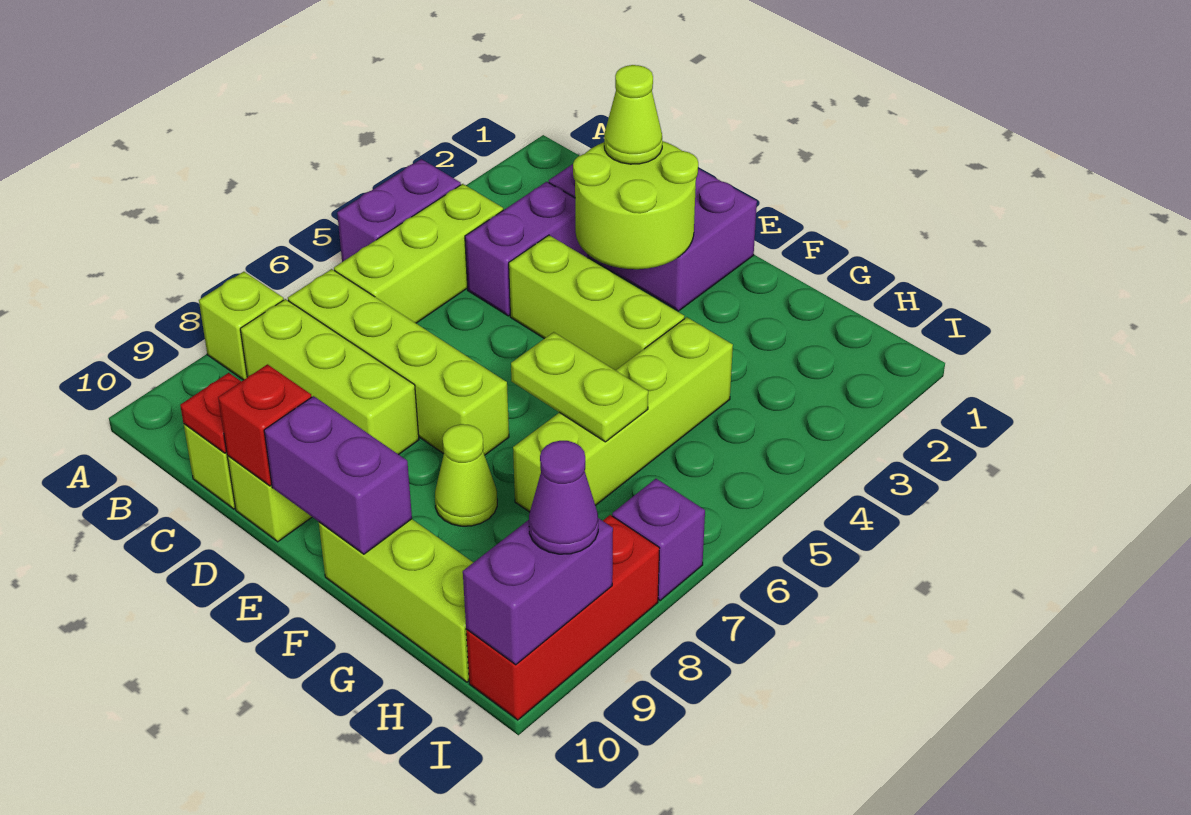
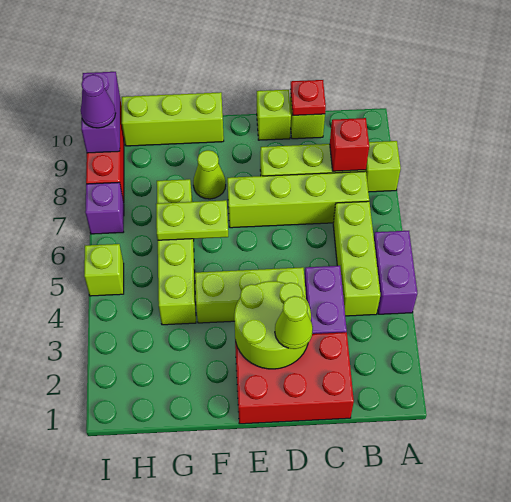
purple brick C1:E2 level 1 -> red brick C1:E2 level 1
red brick D10 level 2 -> red brick B8 level 2
purple brick E10:F10 level 2 -> none
none -> lime brick I5 level 1

